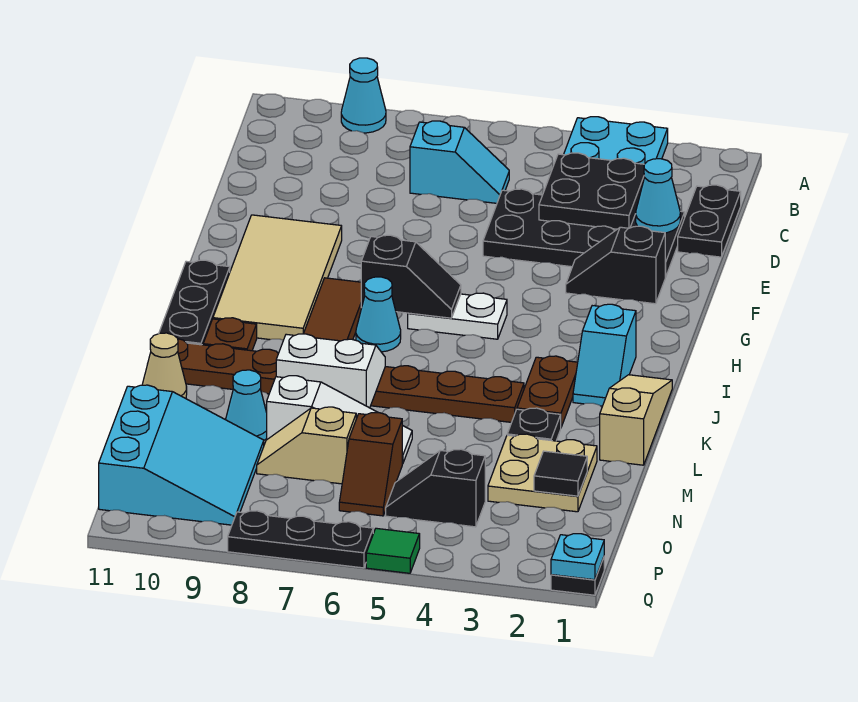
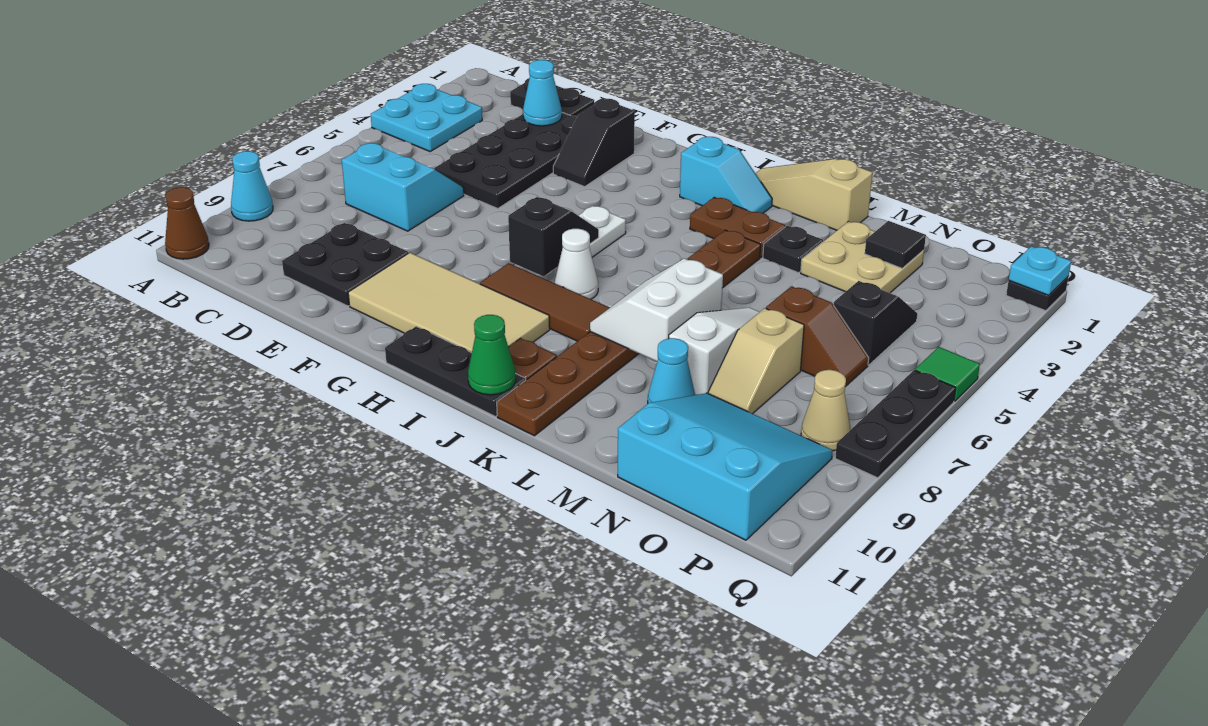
none -> brown cone A11 level 1
black plate C3:D4 level 2 -> black plate D9:E10 level 1
cyan slope C6:C7 level 1 top 7 -> cyan slope C6:D7 level 1 top 7
cyan cone I7 level 1 -> white cone I7 level 1
none -> green cone J11 level 2
tan cone L11 level 1 -> tan cone P8 level 1
black slope O4:O5 level 1 top 4 -> black slope O4:O5 level 1 top 5

